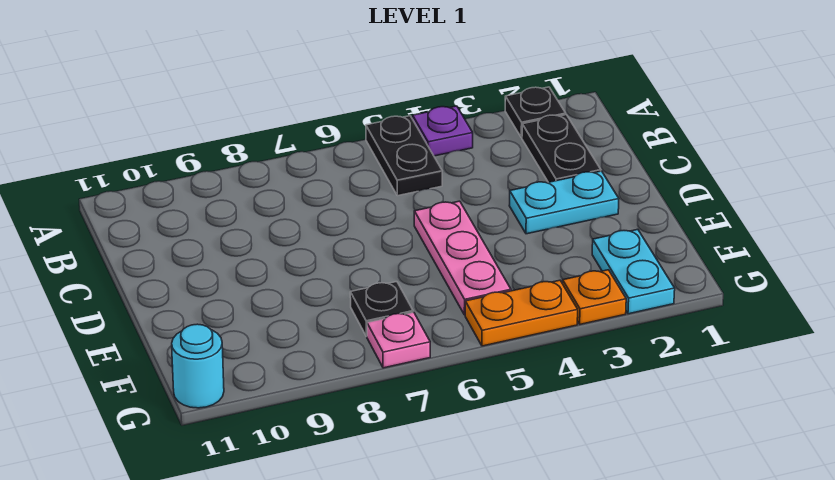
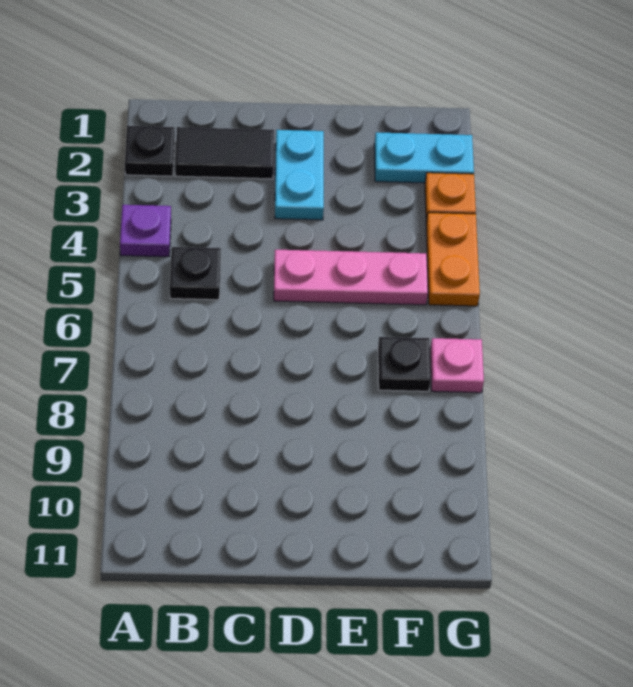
black plate A5:B5 level 1 -> black plate B5 level 1
black plate B2:C2 level 1 -> black tile B2:C2 level 1
cyan round brick G11 level 1 -> none

